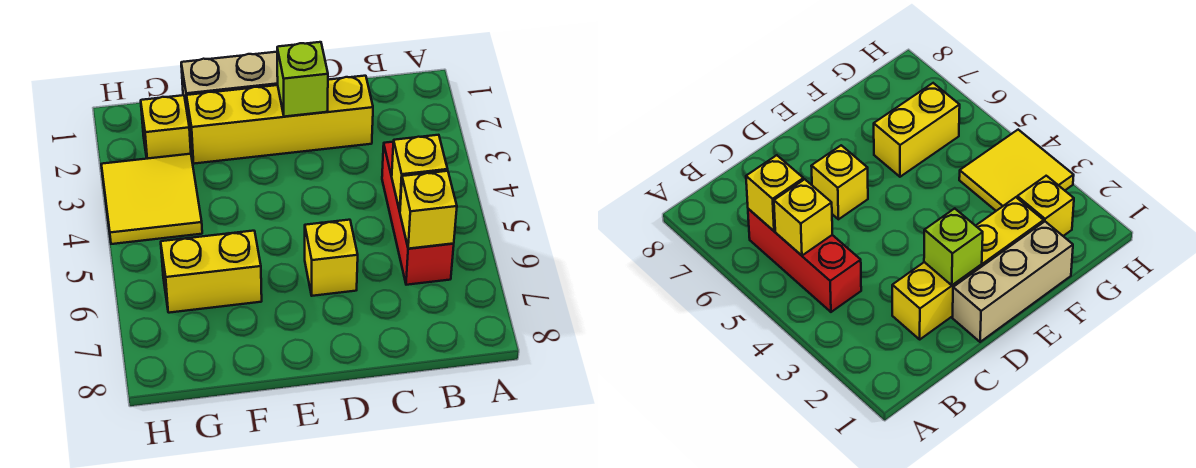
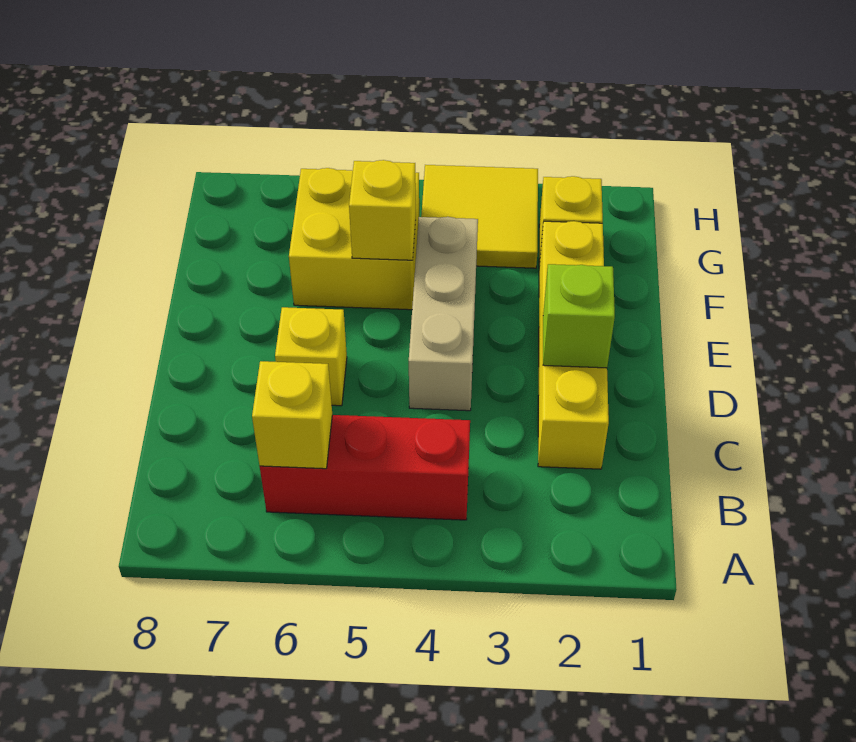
yellow brick B5 level 2 -> yellow brick F5 level 2
tan brick D1:F1 level 1 -> tan brick D4:F4 level 1
yellow brick F6:G6 level 1 -> yellow brick F5:G6 level 1

